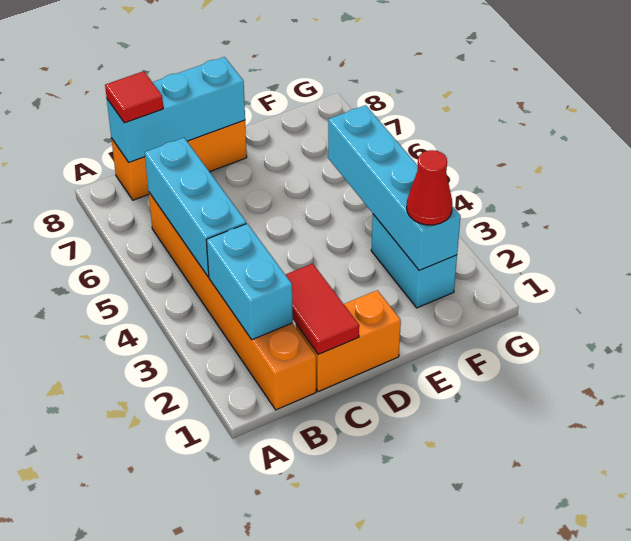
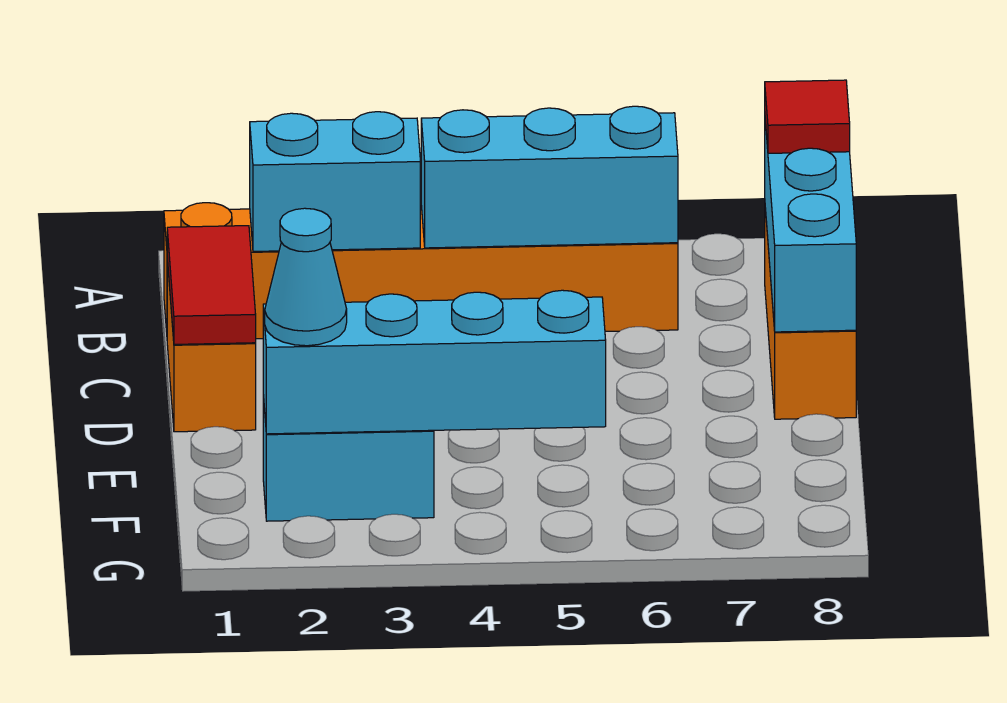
red tile C1:C2 level 2 -> red tile C1:D1 level 2
red cone F2 level 3 -> cyan cone F2 level 3

